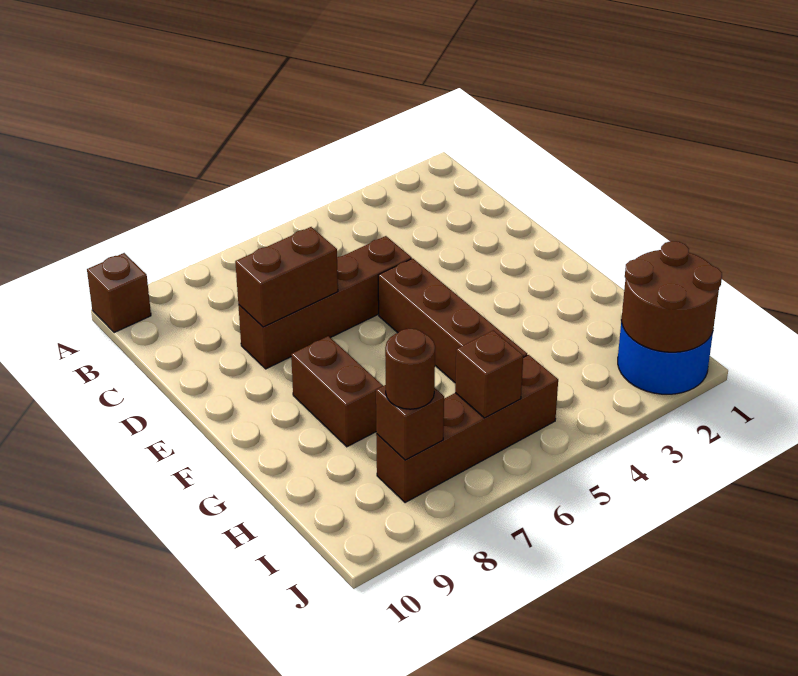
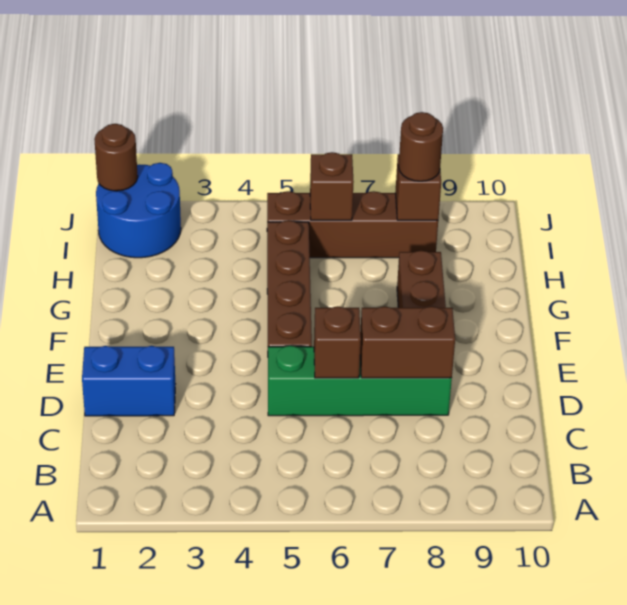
brown brick A10 level 1 -> brown brick D6 level 2
none -> blue brick D1:D2 level 1
brown brick D5:D8 level 1 -> green brick D5:D8 level 1
brown round brick I1:J2 level 2 -> brown round brick J1 level 2

